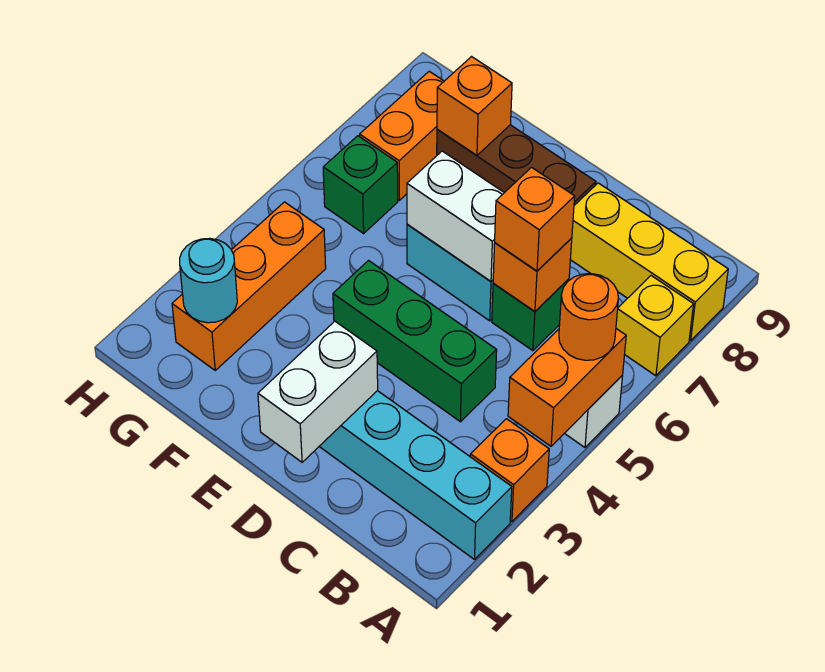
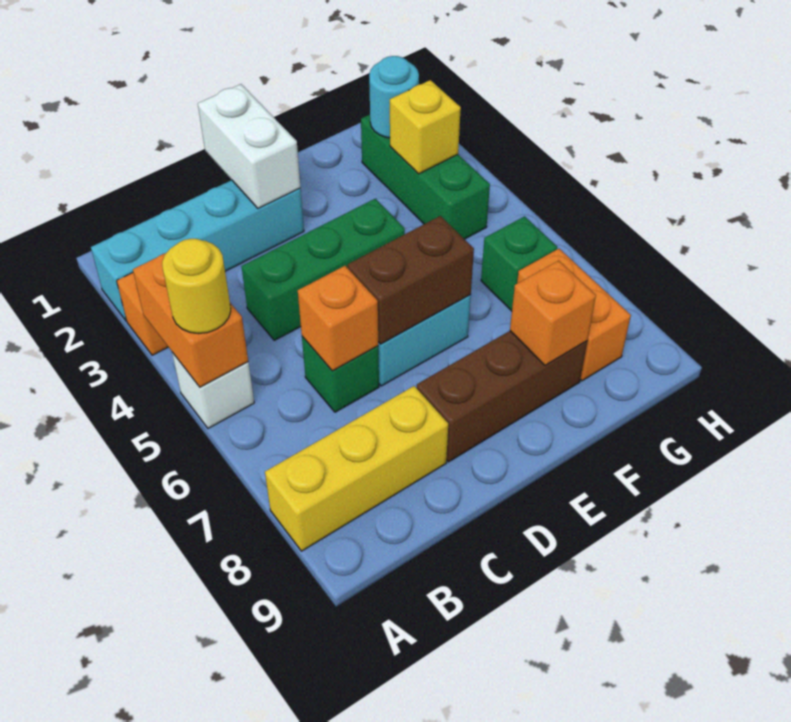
orange round brick A5 level 3 -> yellow round brick A5 level 3
yellow brick A7 level 1 -> yellow brick G3 level 2
orange brick C6 level 3 -> none
white brick D6:E6 level 2 -> brown brick D6:E6 level 2
orange brick G2:G4 level 1 -> green brick G2:G4 level 1

